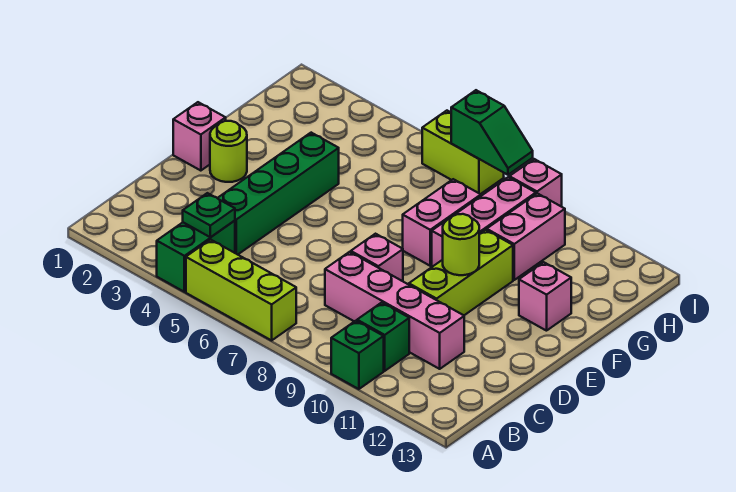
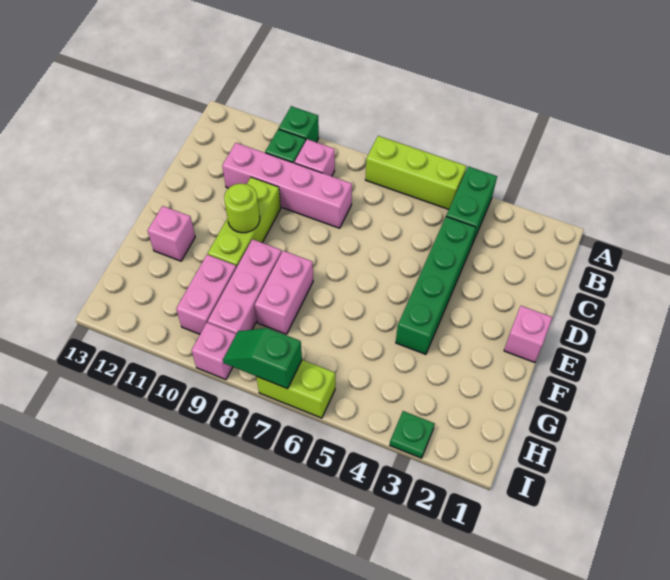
green plate B4 level 2 -> green plate I3 level 1
pink brick D8 level 1 -> pink brick B9 level 1
lime round brick E2 level 1 -> none

